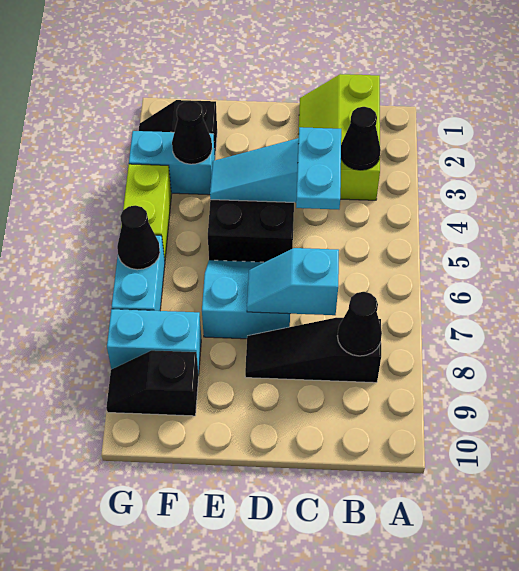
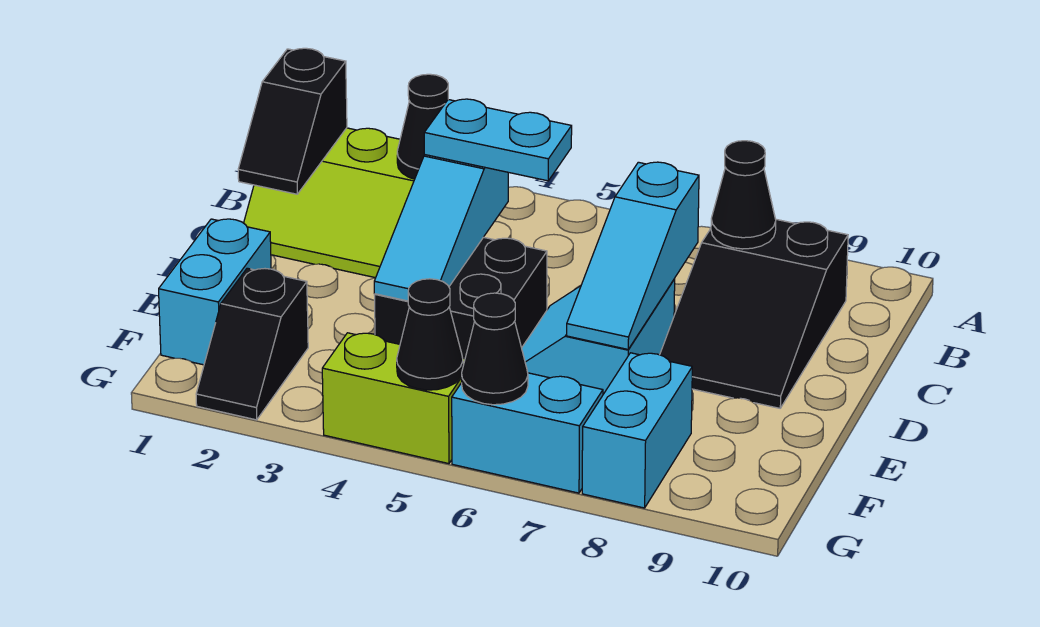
black slope B8:D8 level 1 top B -> black slope B8:D9 level 1 top B
cyan slope C7:D7 level 2 top C -> cyan slope C7:E7 level 2 top C
cyan brick F3:G3 level 1 -> cyan brick E1:F1 level 1
black cone F3 level 2 -> black cone G5 level 2
black slope F9:G9 level 1 top F -> black slope B1:C1 level 2 top B

